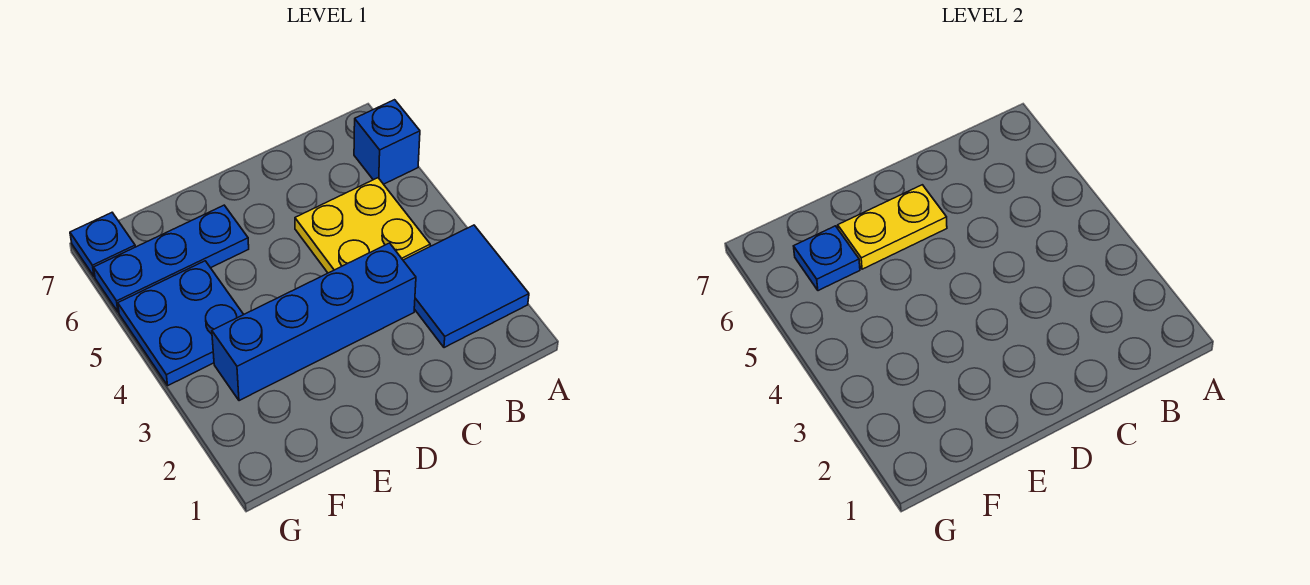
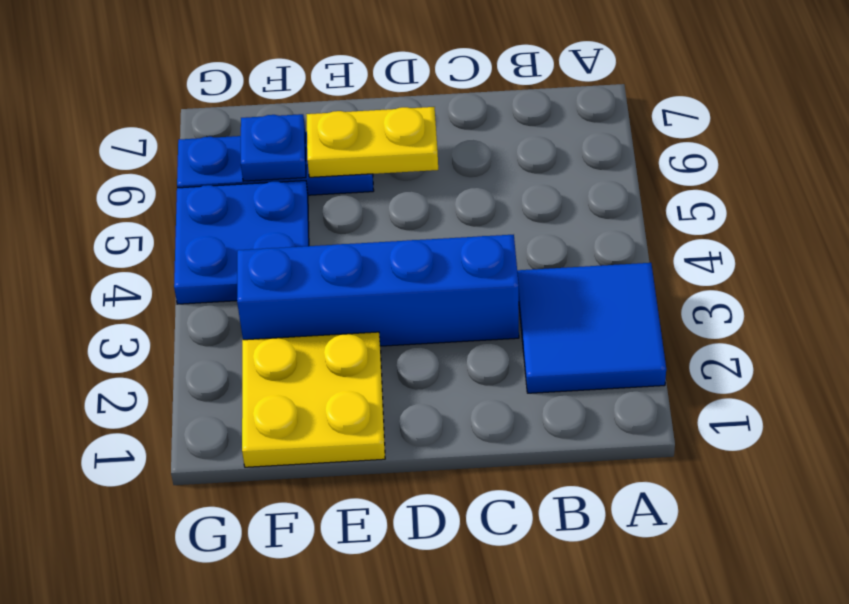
blue brick A6 level 1 -> none
yellow plate B4:C5 level 1 -> yellow plate E1:F2 level 1
blue plate G7 level 1 -> none

